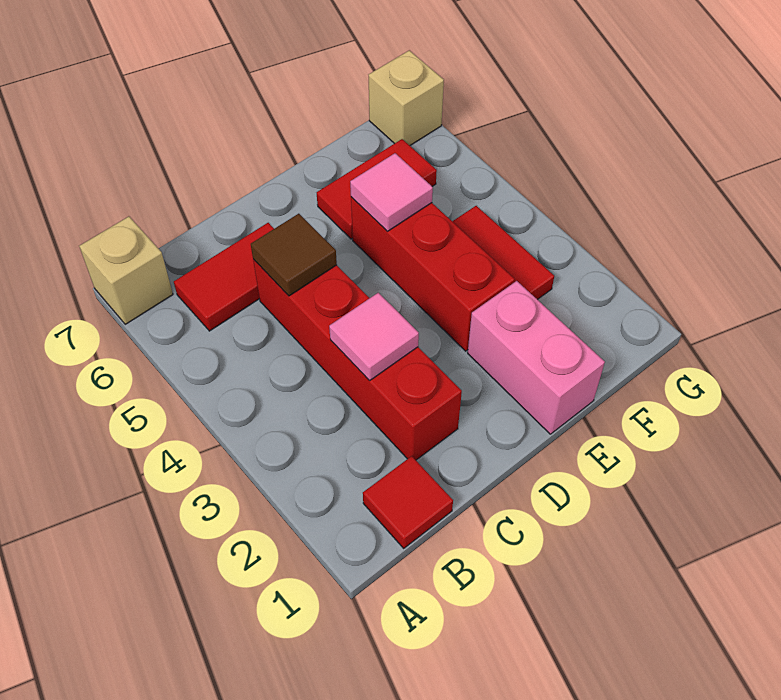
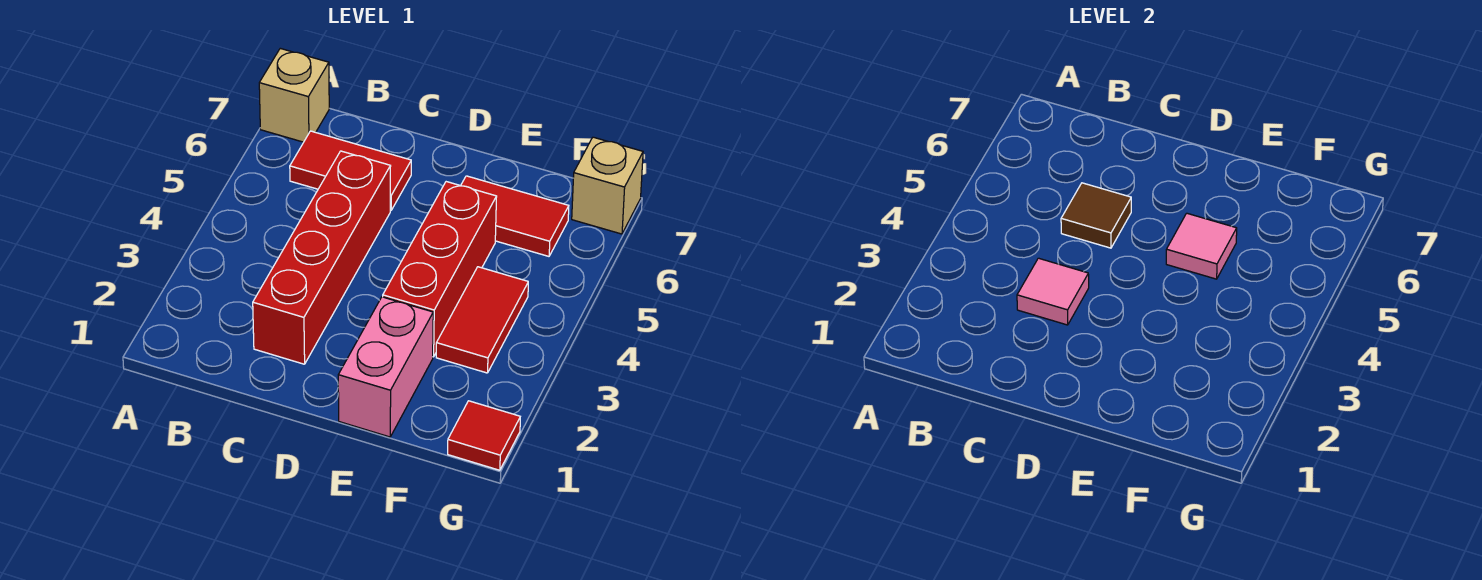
red tile B1 level 1 -> red tile G1 level 1

